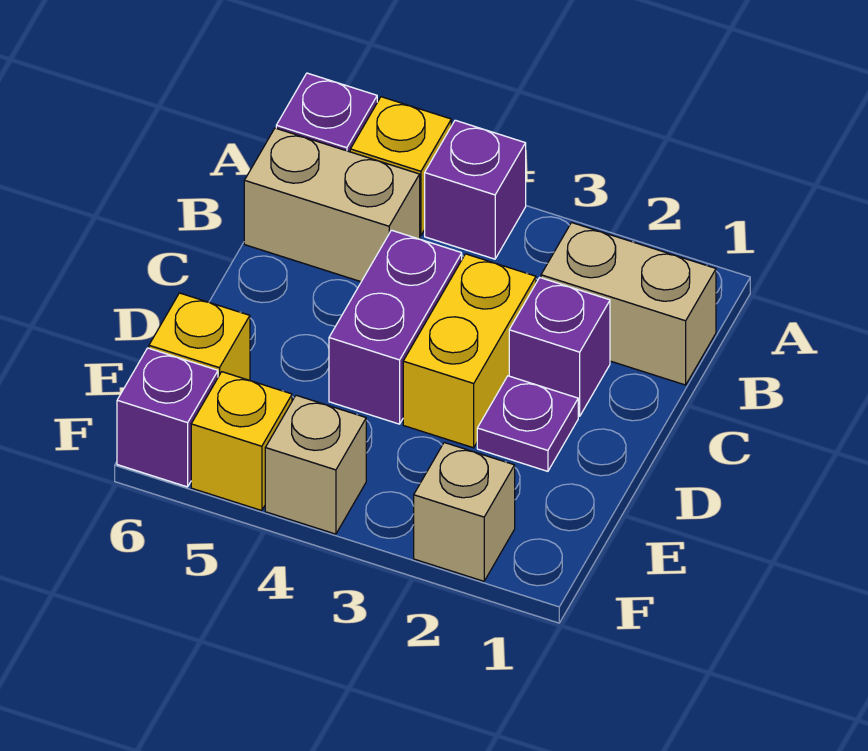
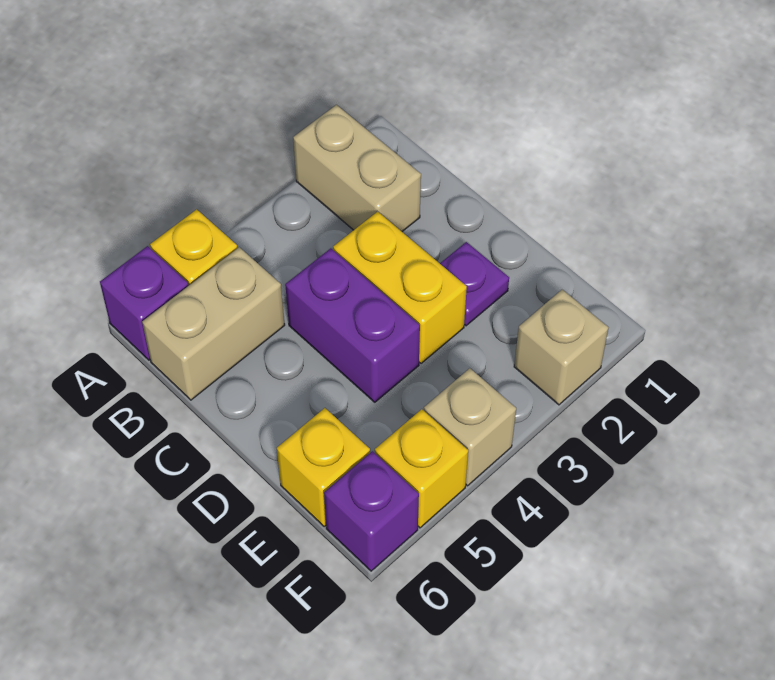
purple brick A4 level 1 -> none
tan brick B1:B2 level 1 -> tan brick A2:B2 level 1
purple brick C2 level 1 -> none

